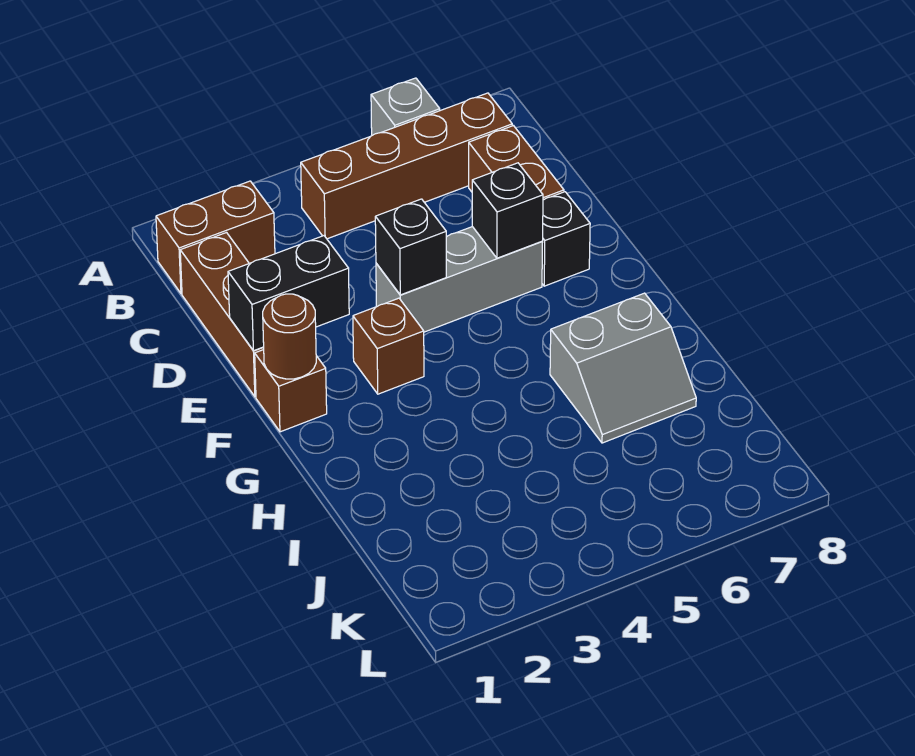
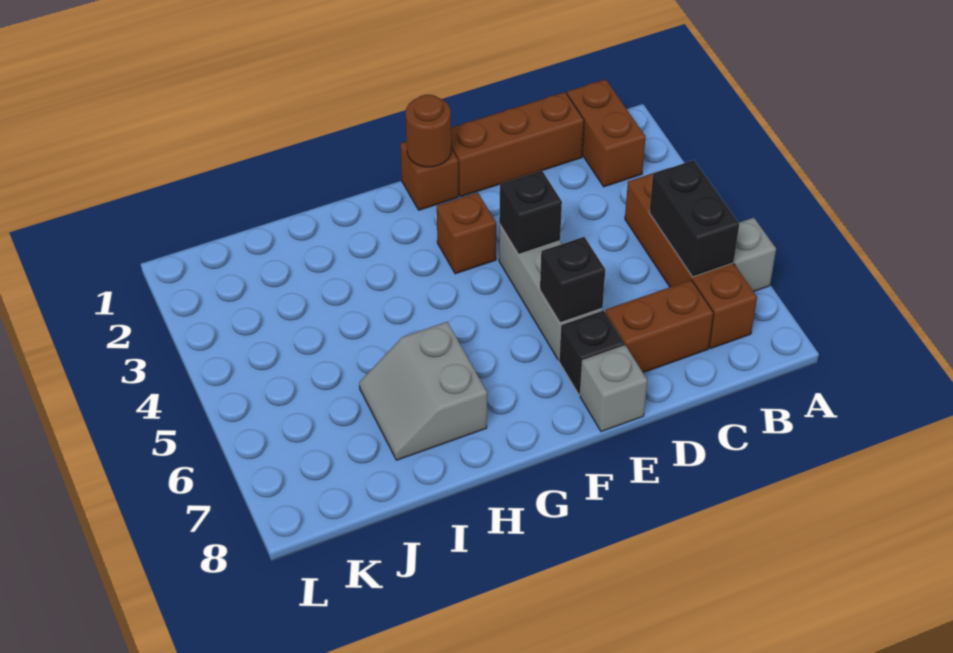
black brick E1:E2 level 2 -> black brick B5:B6 level 2
none -> grey brick E8 level 1

